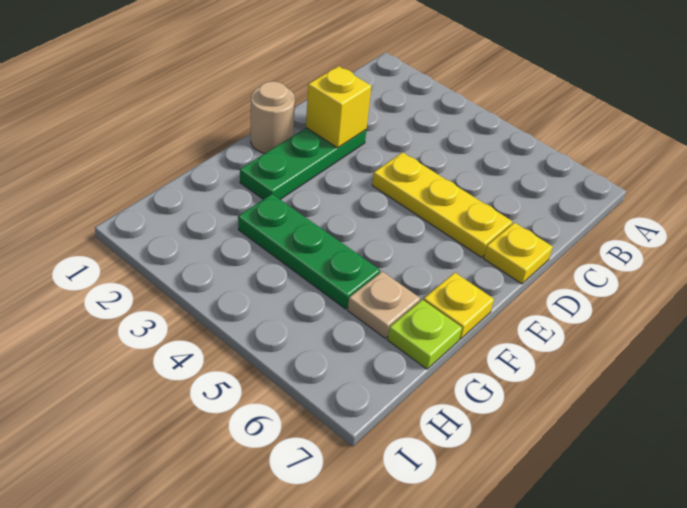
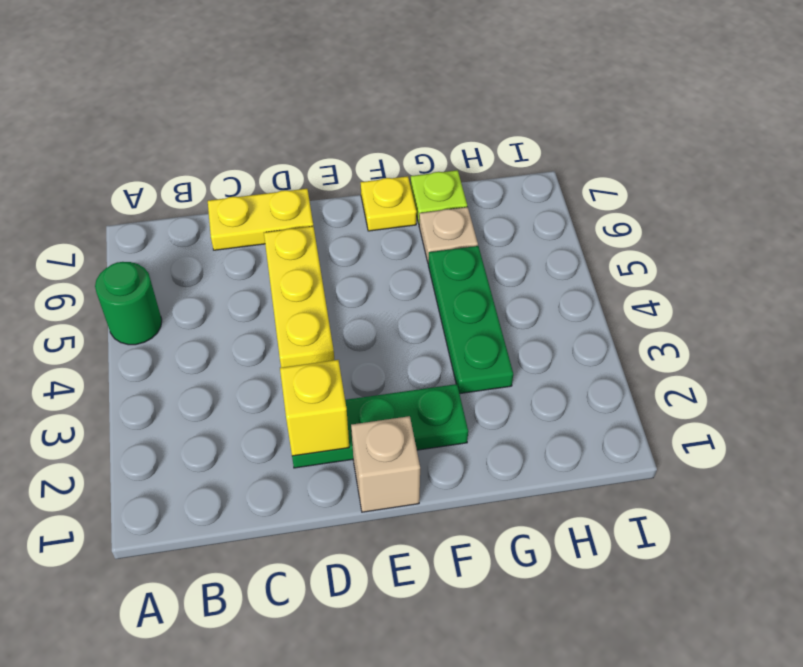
none -> green round brick A5 level 1
yellow plate D7 level 1 -> yellow plate C7:D7 level 1
tan round brick E1 level 1 -> tan brick E1 level 1

